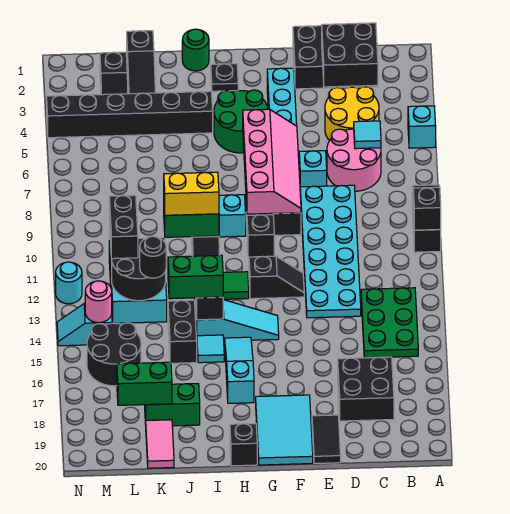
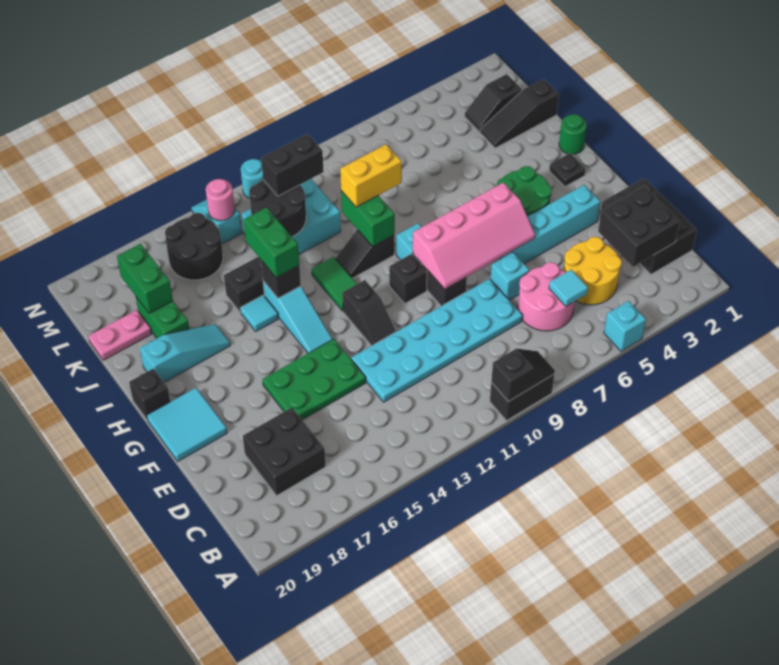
green plate B13:C15 level 1 -> green plate E14:F16 level 1
black tile E19:E20 level 1 -> none
cyan tile F18:G20 level 1 -> cyan tile F19:G20 level 1
cyan slope H15:H17 level 1 top 17 -> cyan slope I17:I19 level 1 top 19
black brick I4:N4 level 1 -> none
yellow brick I10:J10 level 3 -> yellow brick J9:J10 level 3
black round brick K13 level 3 -> none
pink tile K19:K20 level 1 -> pink plate K19:K20 level 1

